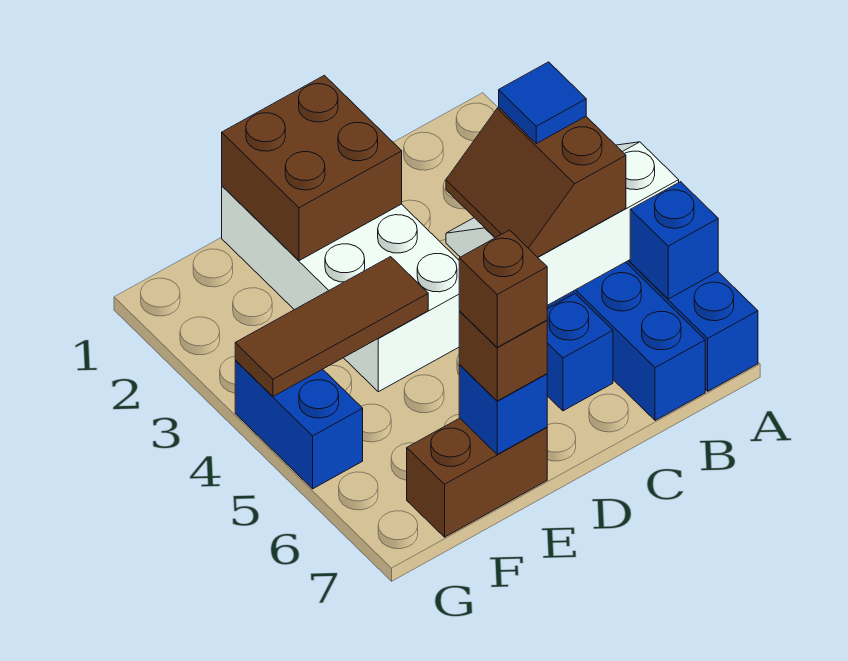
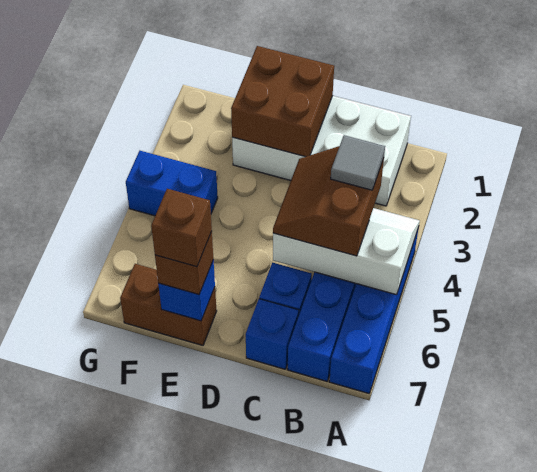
blue brick A6 level 2 -> blue brick C7 level 1
blue tile B4 level 4 -> grey tile B4 level 4
white brick D1:E4 level 1 -> white brick B1:E2 level 1
brown tile E4:G4 level 2 -> none
blue brick G4:G5 level 1 -> blue brick F4:G4 level 1

